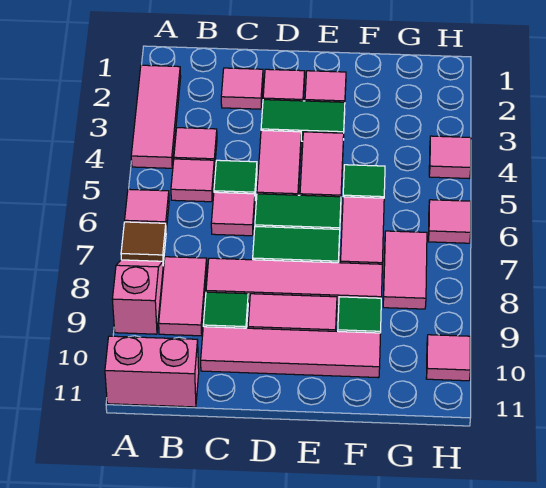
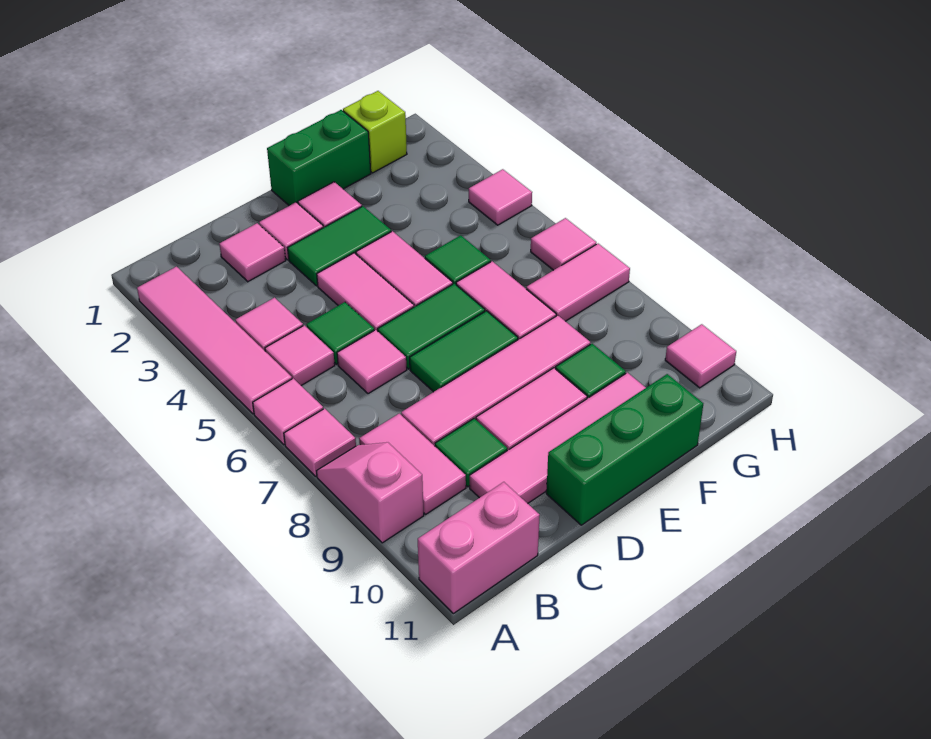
pink tile A2:A4 level 1 -> pink tile A2:A5 level 1
brown tile A7 level 1 -> pink tile A7 level 1
none -> green brick D11:F11 level 1
none -> green brick E1:F1 level 1
none -> lime brick G1 level 1
pink tile G7:G8 level 1 -> pink tile G7:H7 level 1

